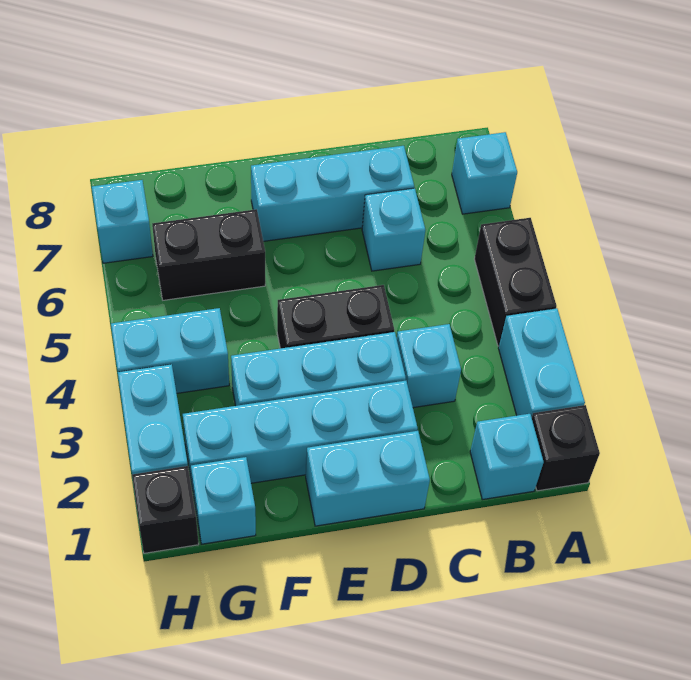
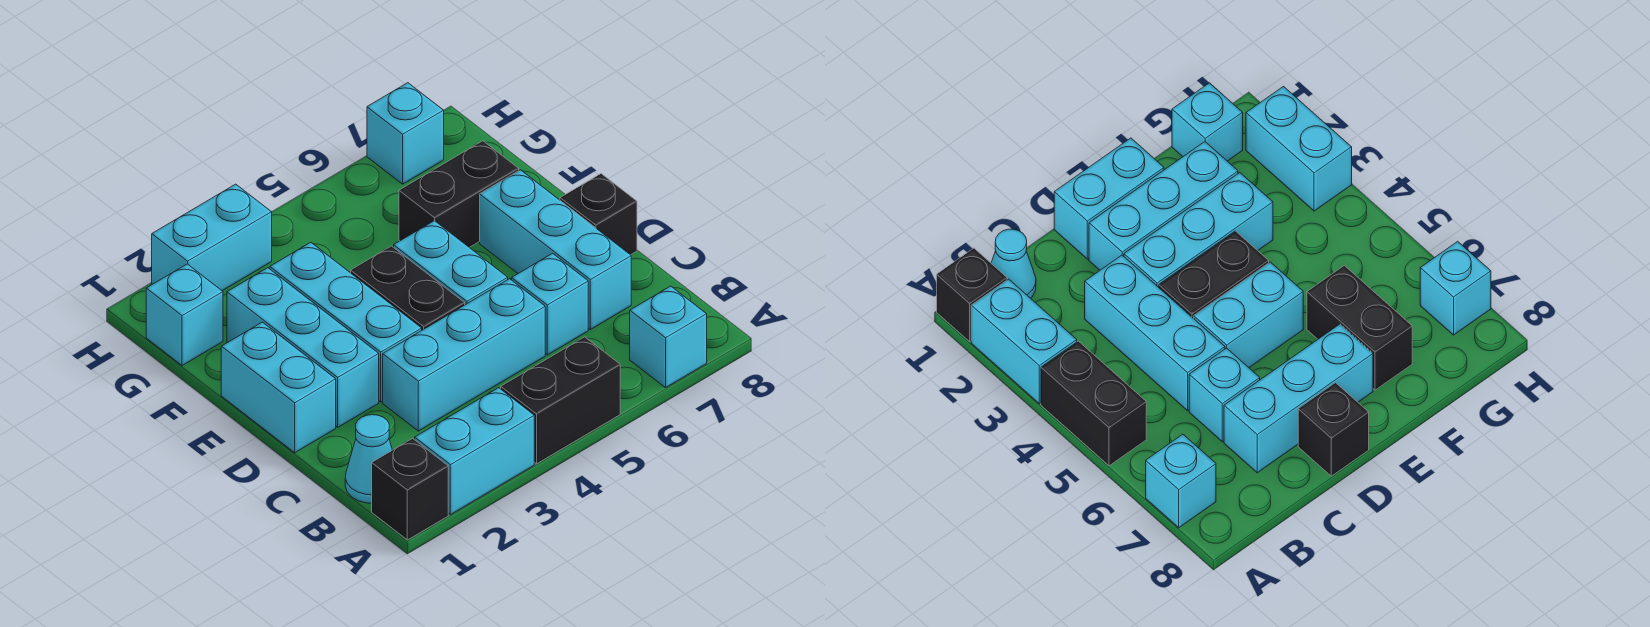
cyan brick B1 level 1 -> cyan cone B1 level 1
cyan brick C3 level 1 -> cyan brick C3:C5 level 1
cyan brick D2:G2 level 1 -> cyan brick D2:F2 level 1
black brick F6:G6 level 1 -> black brick F6:F7 level 1
cyan brick G4:H4 level 1 -> cyan brick D5:E5 level 1
black brick H1 level 1 -> black brick D8 level 1

